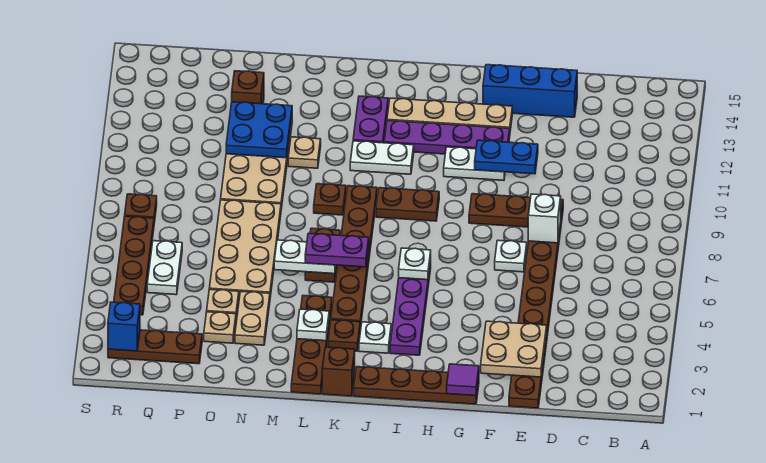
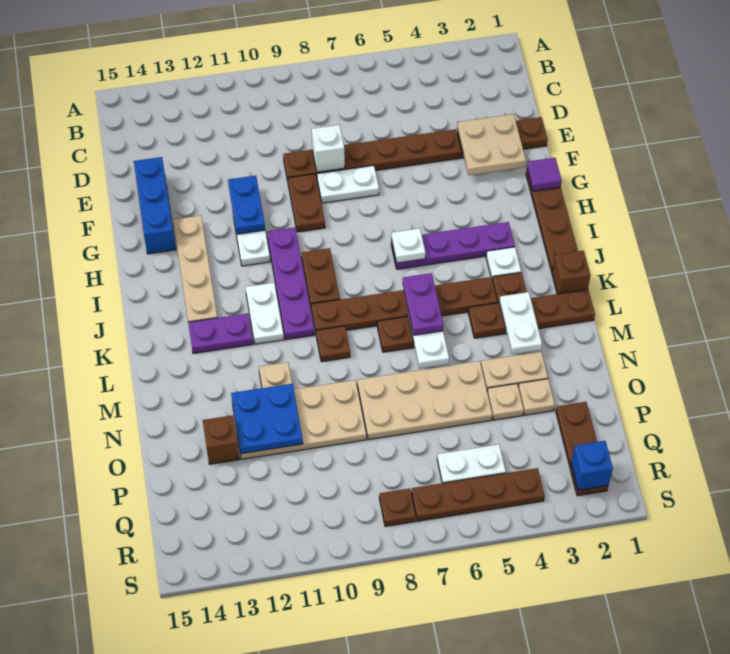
white plate F7 level 1 -> white plate F7:F8 level 1
purple plate G12:J12 level 1 -> purple plate H10:K10 level 1
white plate L3 level 2 -> white plate L3:M3 level 2

